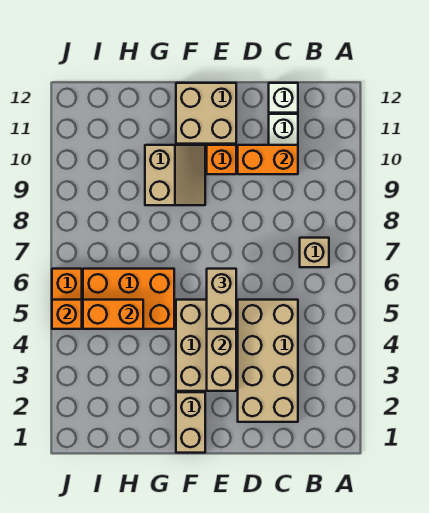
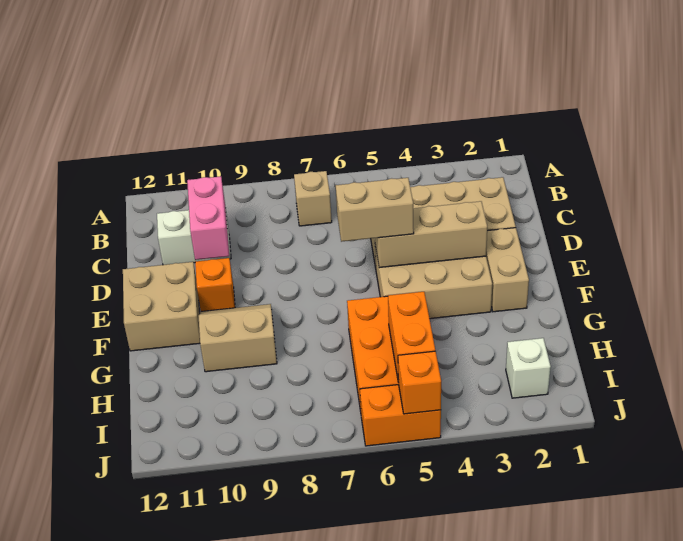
orange brick C10:D10 level 2 -> pink brick C10:D10 level 2
white brick C12 level 1 -> white brick I2 level 1
tan brick F1:F2 level 1 -> tan brick E2:F2 level 1

